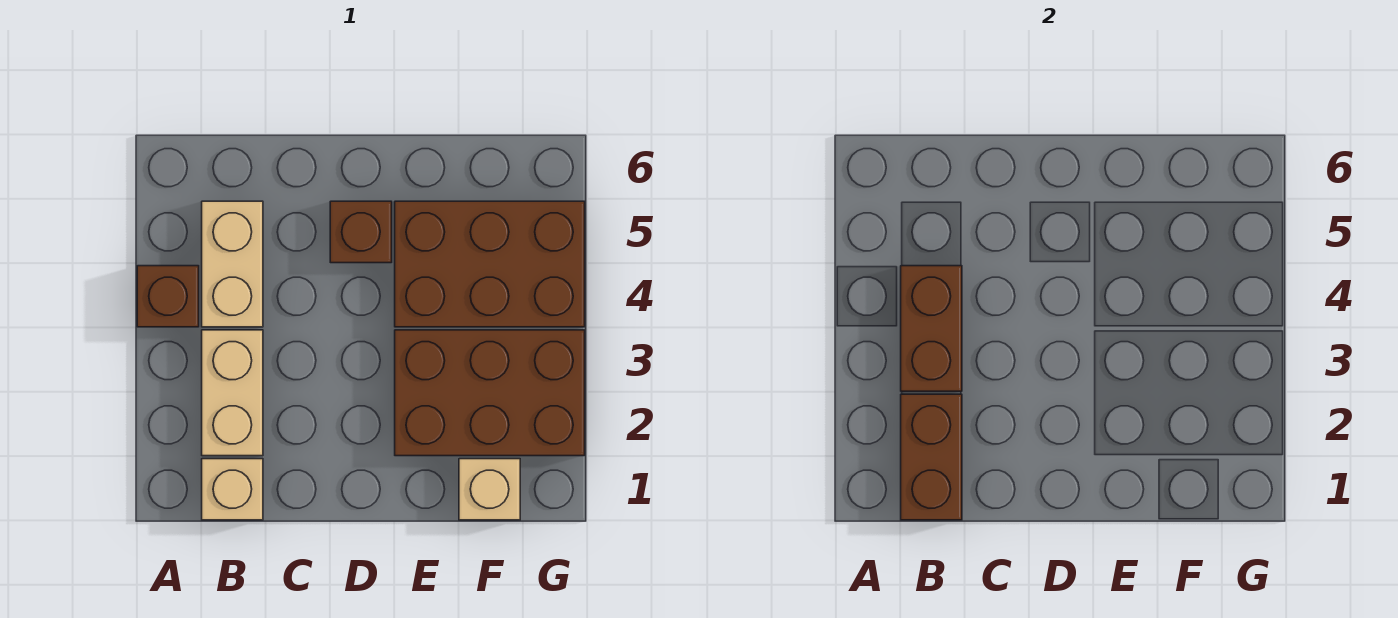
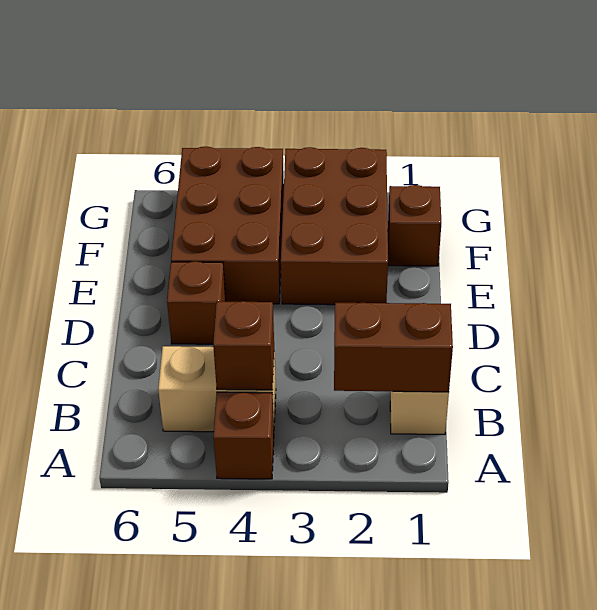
tan brick B2:B3 level 1 -> none
brown brick B3:B4 level 2 -> brown brick B4 level 2
tan brick F1 level 1 -> brown brick F1 level 1

